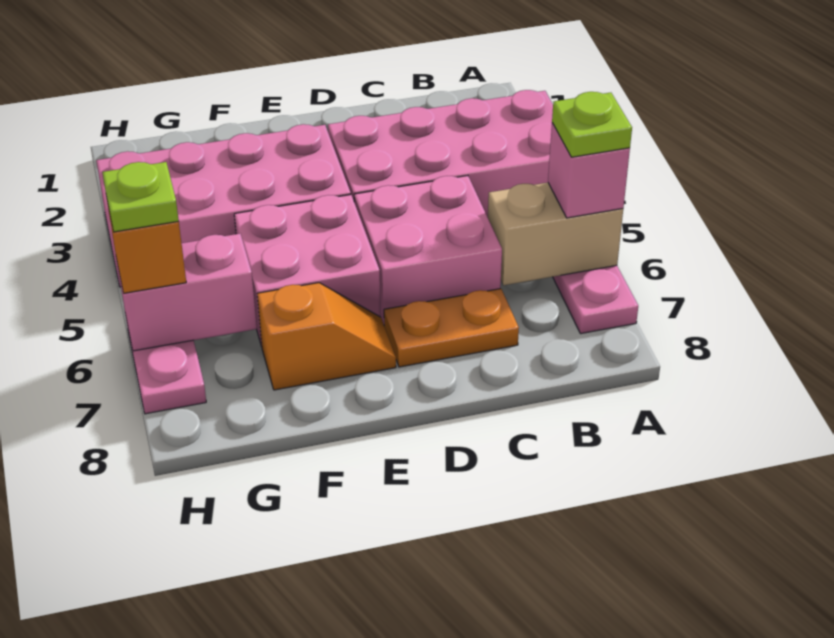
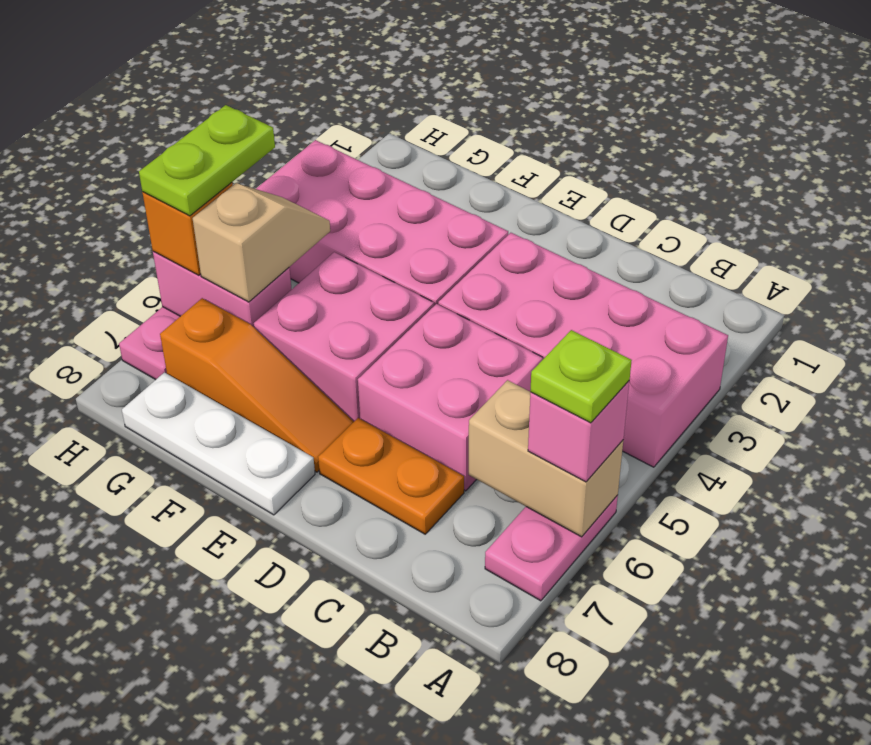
orange slope E7:F7 level 1 top F -> orange slope E7:G7 level 1 top G
none -> white plate E8:G8 level 1
none -> tan slope G5:G6 level 3 top 6
lime plate H6 level 4 -> lime plate H5:H6 level 4

